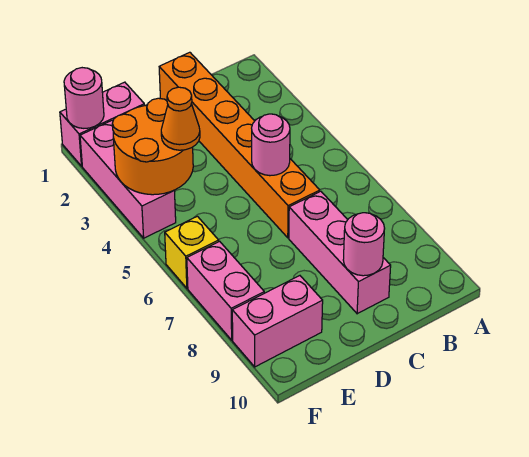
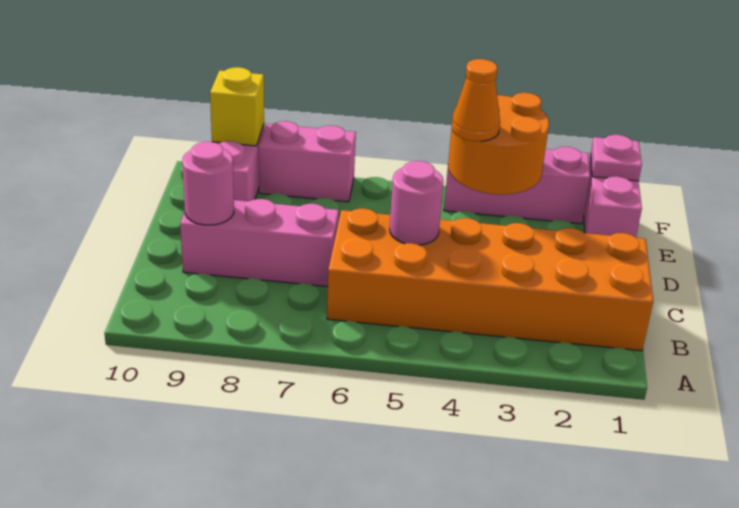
orange brick C1:C6 level 1 -> orange brick B1:C6 level 1
pink round brick F1 level 2 -> pink plate F1 level 2
yellow brick F6 level 1 -> yellow brick F9 level 2

